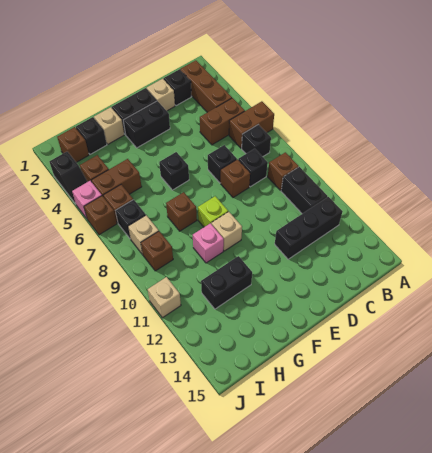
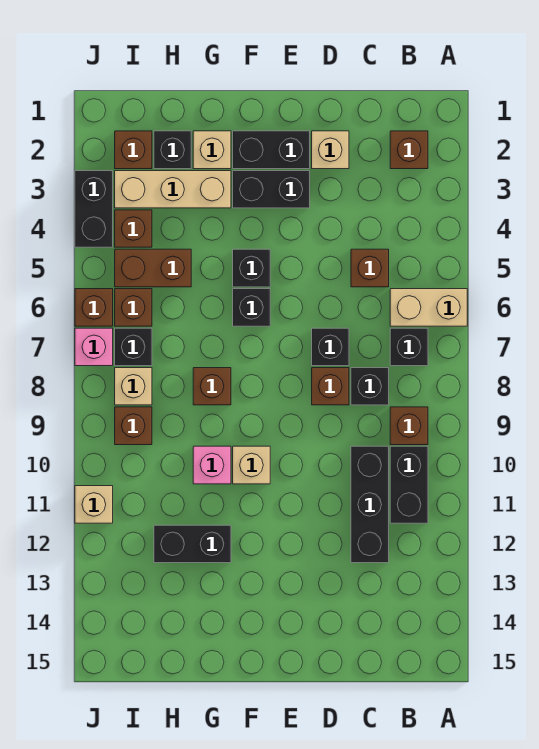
brown brick A6:B6 level 1 -> tan brick A6:B6 level 1
brown brick B2:B4 level 1 -> brown brick B2 level 1
brown brick B5:C5 level 1 -> brown brick C5 level 1
black brick B12:D12 level 1 -> black brick C10:C12 level 1
black brick C2 level 1 -> black brick F5 level 1
lime brick F9 level 1 -> none
none -> tan brick G3:I3 level 1
black slope J3:J4 level 1 top 3 -> black brick J3:J4 level 1
pink brick J5 level 1 -> pink brick J7 level 1

